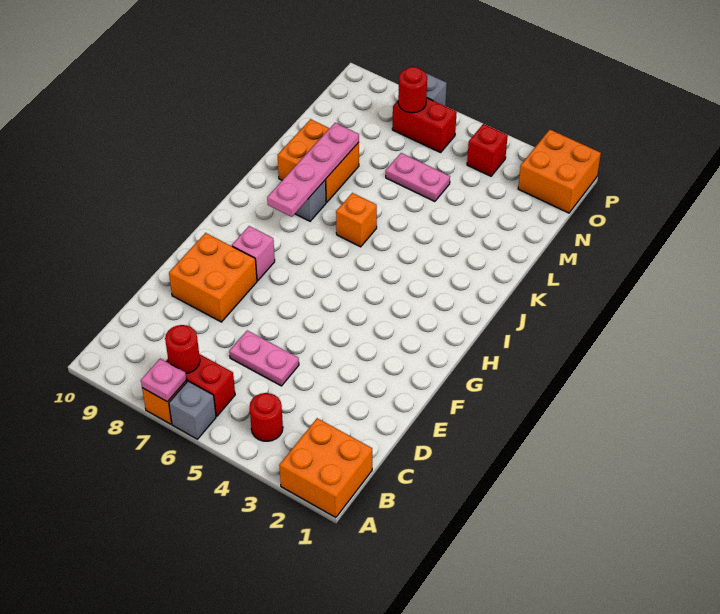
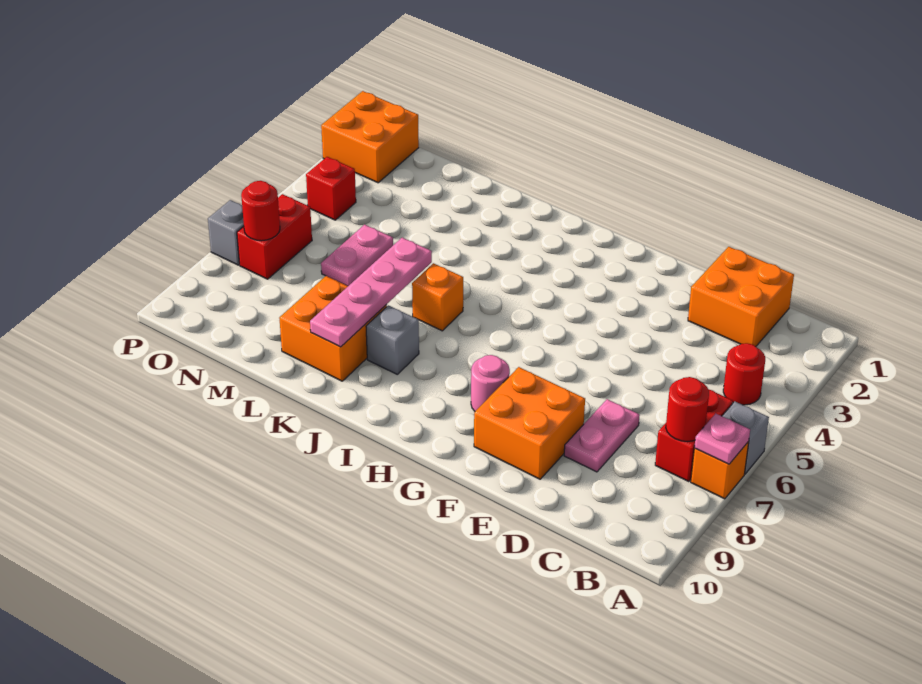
orange brick A1:B2 level 1 -> orange brick C1:D2 level 1
pink plate D5:D6 level 1 -> pink plate D7:D8 level 1
pink brick G8 level 1 -> pink round brick G8 level 1
pink plate I8:L8 level 2 -> pink plate K6:K9 level 2

